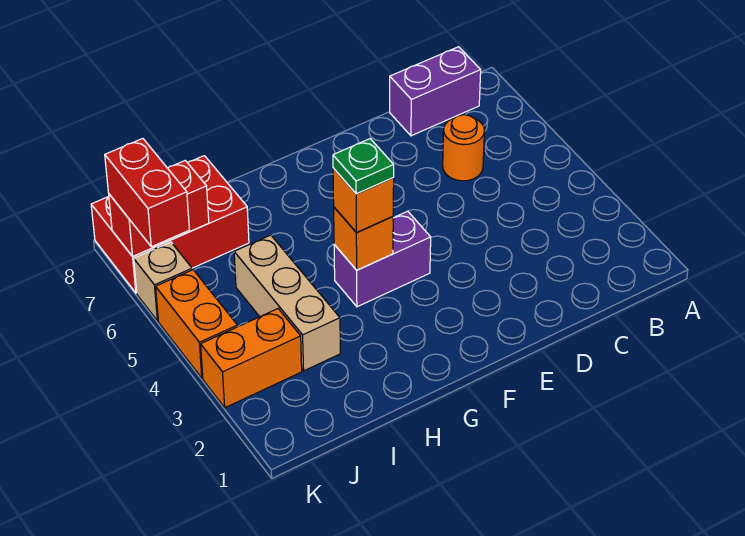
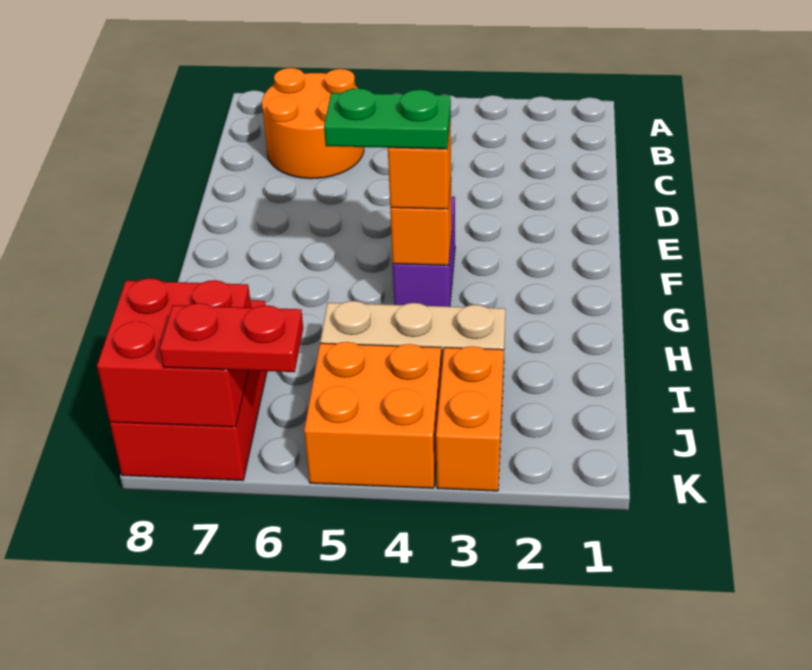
purple brick B8:C8 level 1 -> none
orange round brick C6 level 1 -> orange round brick B6:C7 level 1
green plate G4 level 4 -> green plate G4:G5 level 4
red brick J7:K7 level 2 -> red brick J7:K8 level 2
orange brick K4:K5 level 1 -> orange brick J4:K5 level 1
tan brick K6 level 1 -> none
red brick K6:K7 level 3 -> red plate K6:K7 level 3

